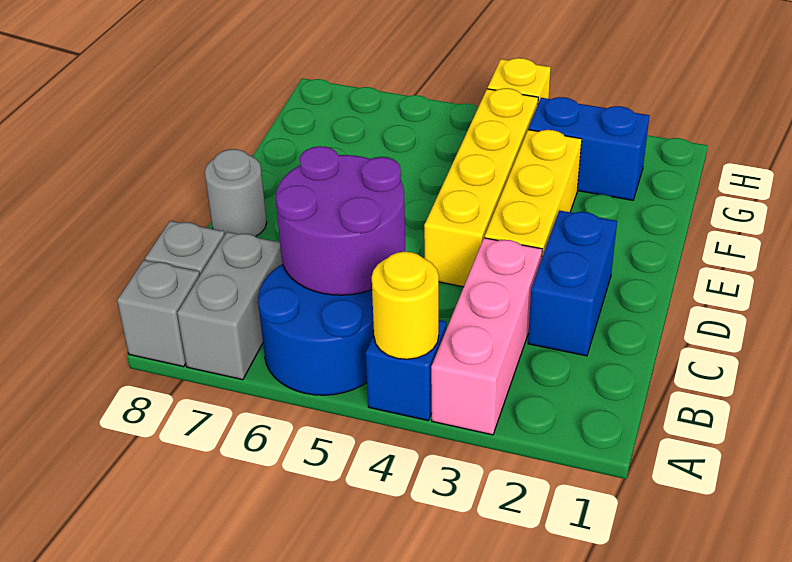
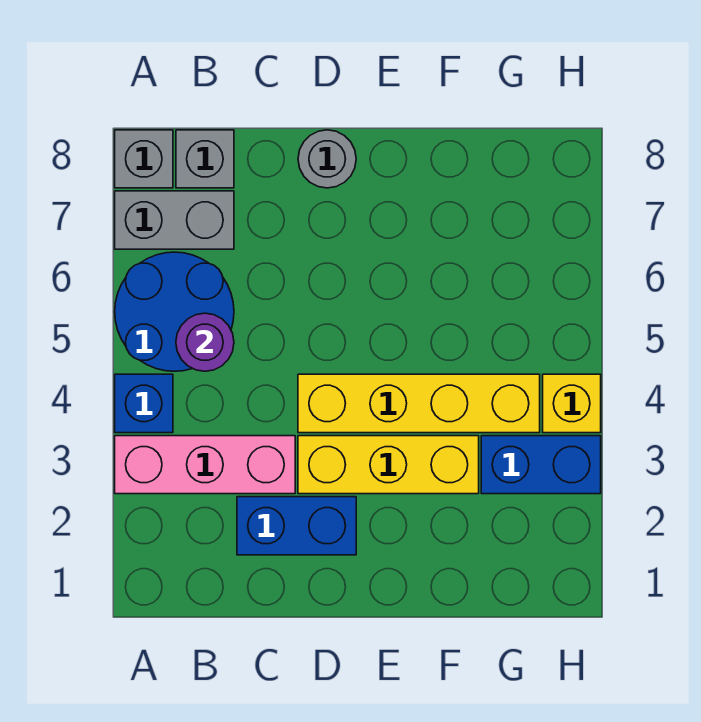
yellow round brick A4 level 2 -> none
purple round brick B5:C6 level 2 -> purple round brick B5 level 2
blue brick G2:G3 level 1 -> blue brick G3:H3 level 1

